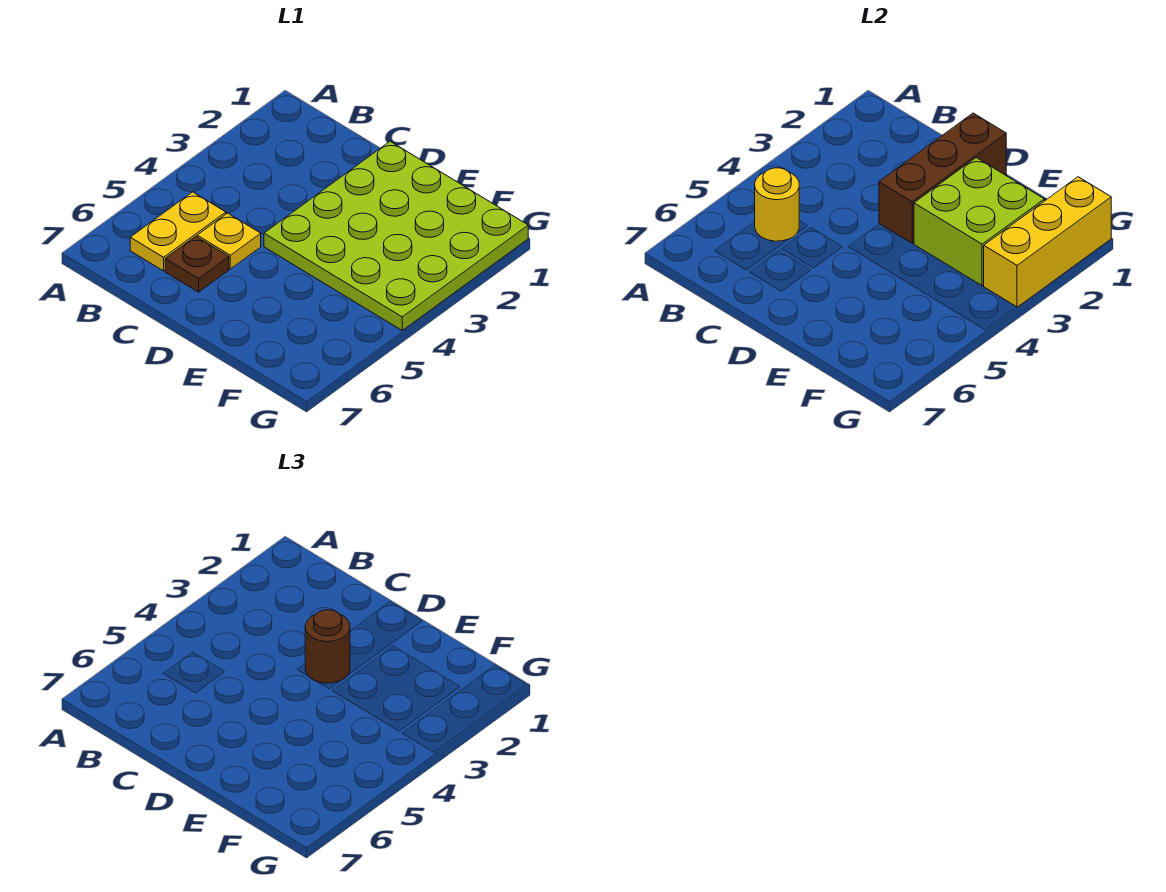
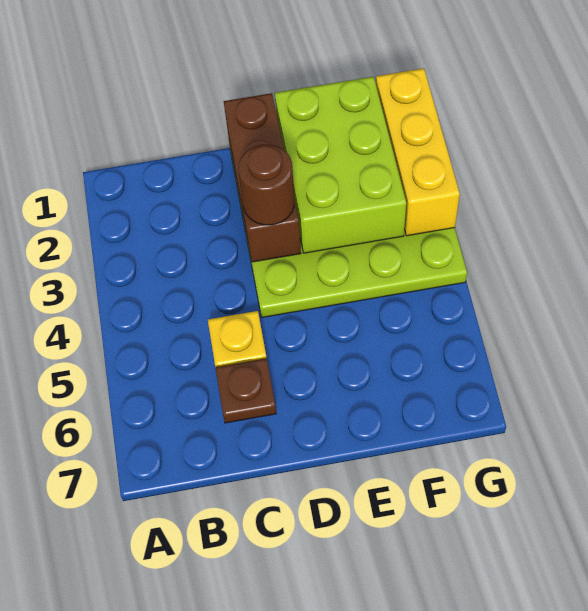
yellow plate B5:B6 level 1 -> none
yellow round brick B5 level 2 -> none
lime brick E2:F3 level 2 -> lime brick E1:F3 level 2

